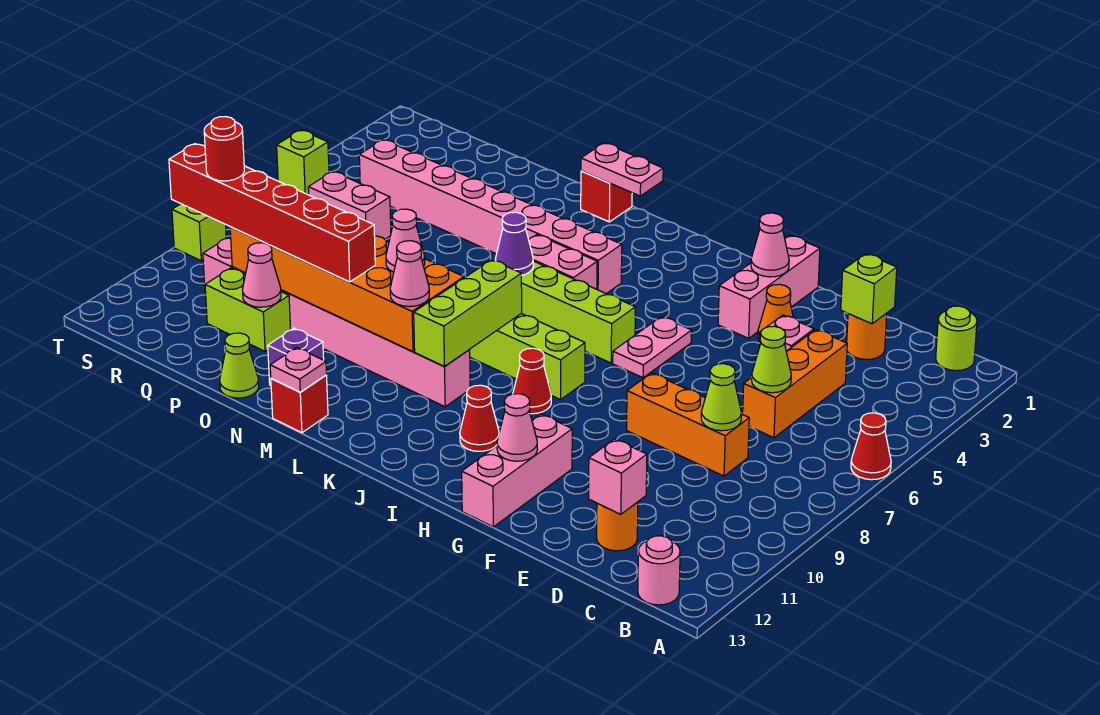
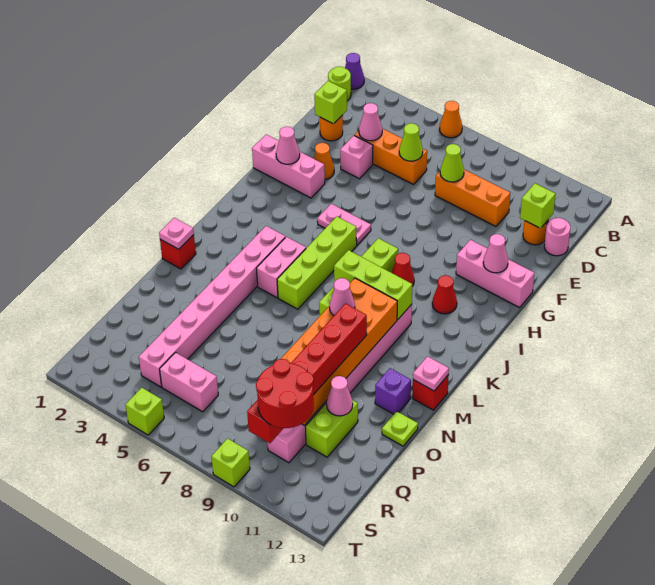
red cone A6 level 1 -> orange cone A6 level 1
pink round brick B13 level 1 -> pink round brick D13 level 1
orange brick D8:F8 level 1 -> orange brick D8:D10 level 1
pink brick D12 level 2 -> lime brick D12 level 2
pink plate L1:M1 level 2 -> pink plate M1 level 2
purple cone L6 level 2 -> purple cone A1 level 1
pink cone L10 level 3 -> pink cone D4 level 2
lime cone O13 level 1 -> lime plate O13 level 1
pink brick Q6:R6 level 1 -> pink brick R5:R6 level 1
red round brick R10 level 4 -> red round brick R10:S11 level 4

